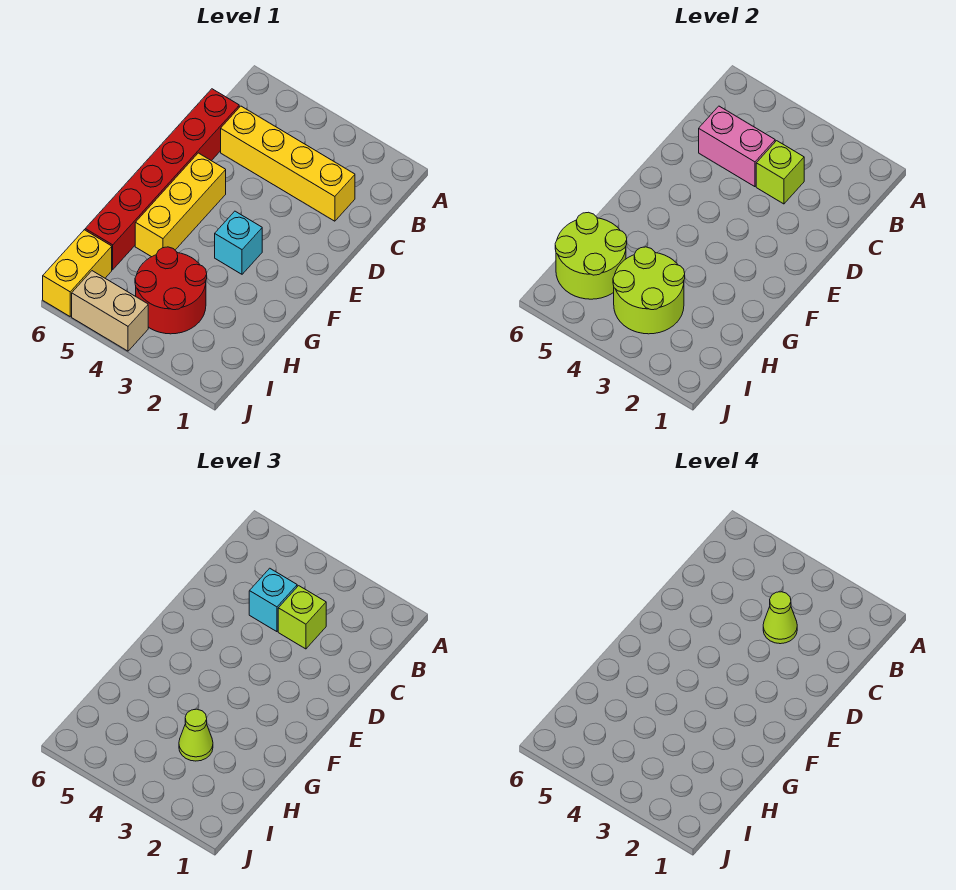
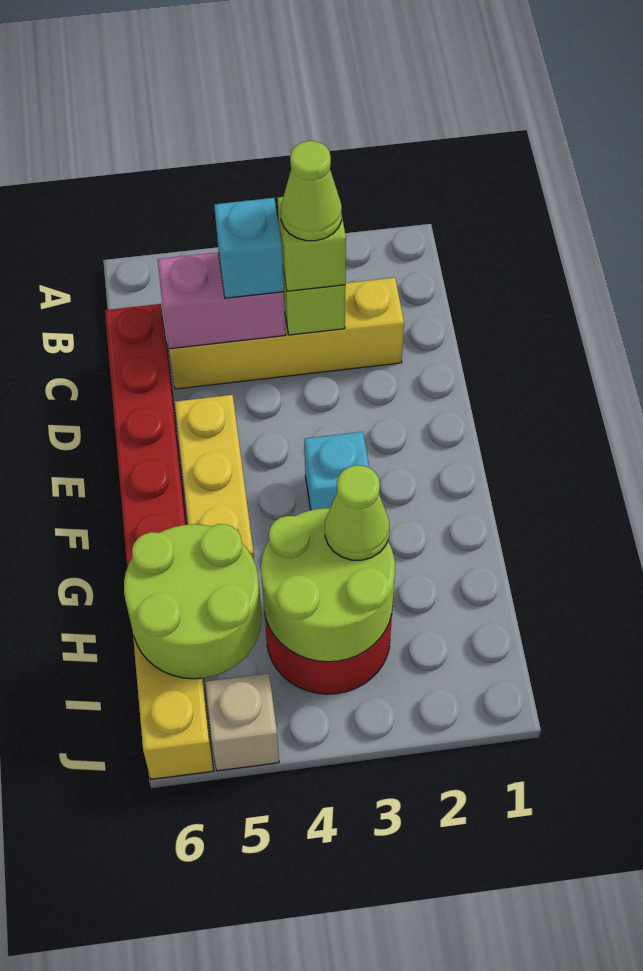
tan brick J4:J5 level 1 -> tan brick J5 level 1

